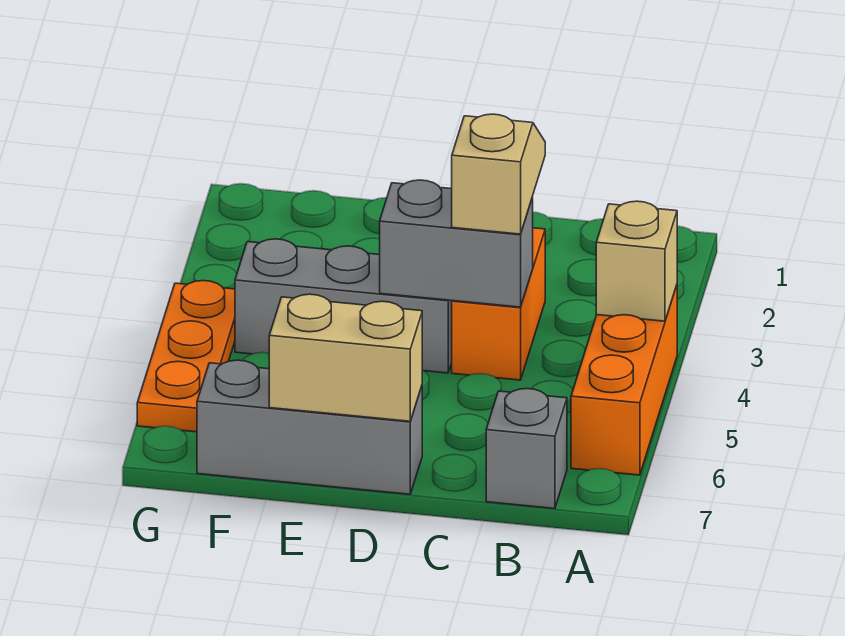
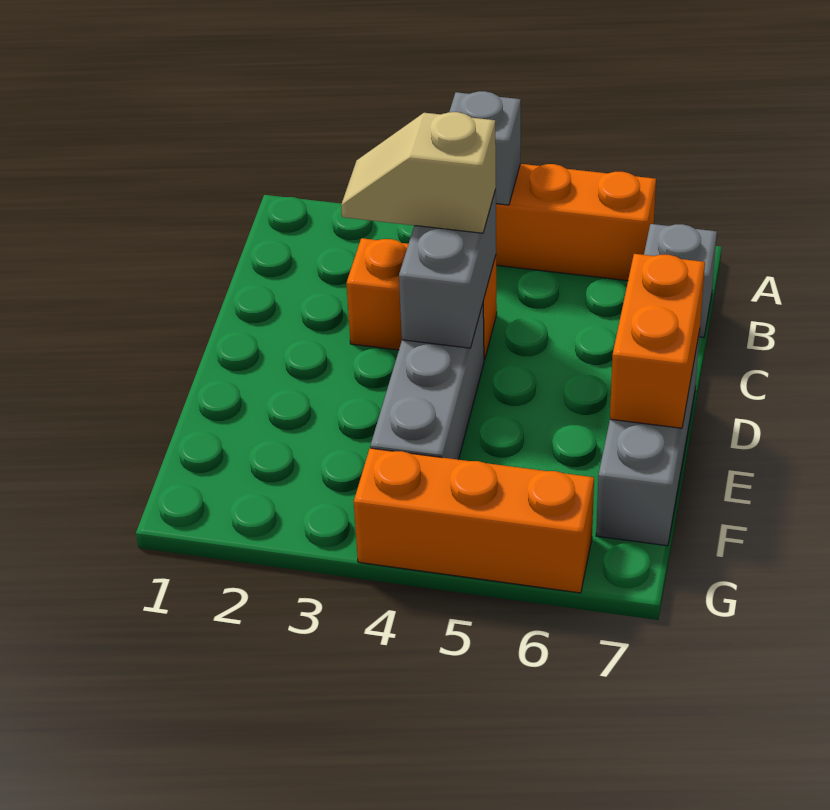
tan brick A4 level 2 -> grey brick A4 level 2
tan brick D7:E7 level 2 -> orange brick D7:E7 level 2
orange plate G4:G6 level 1 -> orange brick G4:G6 level 1

